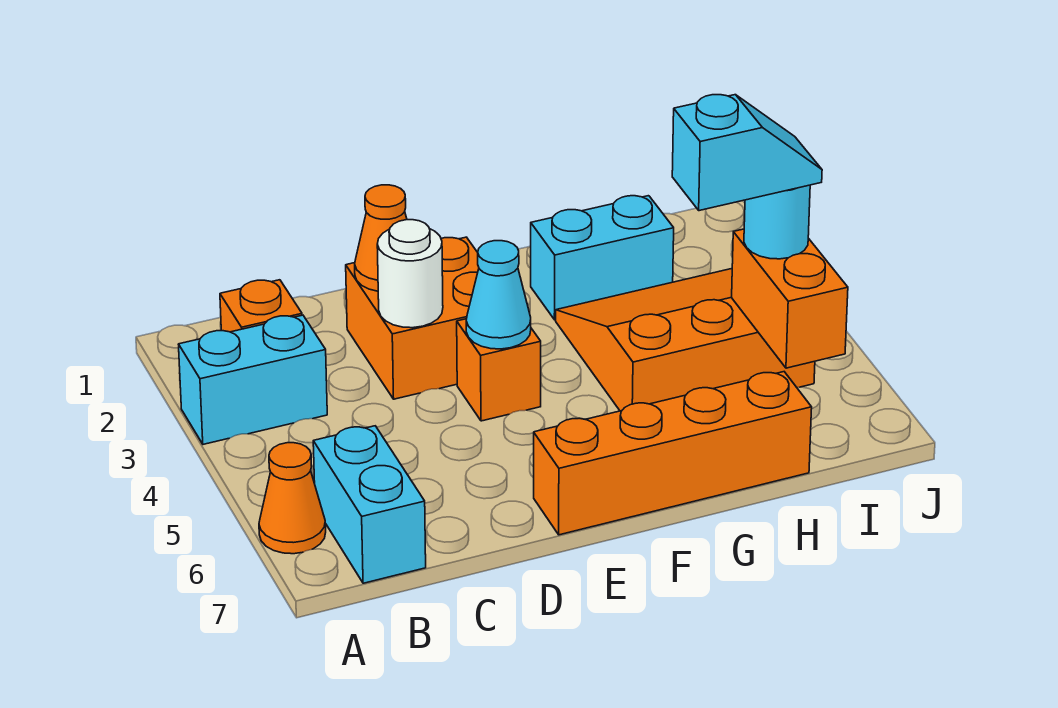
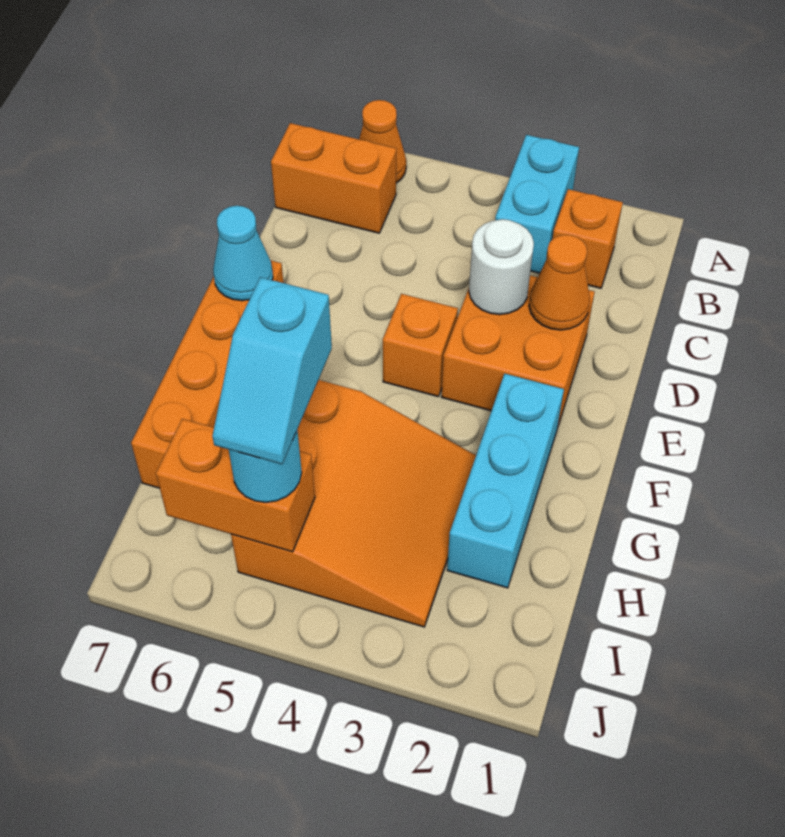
cyan brick B6:B7 level 1 -> orange brick B6:B7 level 1
cyan cone E4 level 2 -> cyan cone E7 level 2
cyan brick G2:H2 level 1 -> cyan brick F2:H2 level 1

